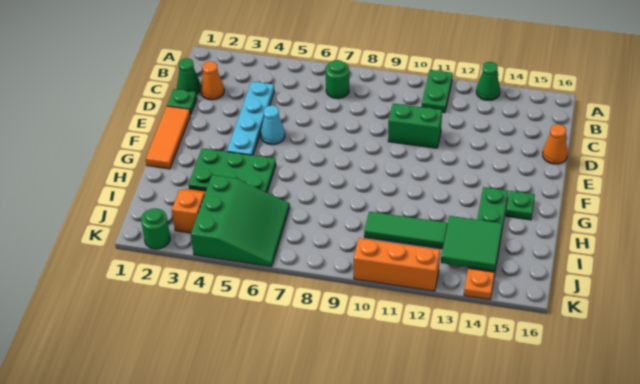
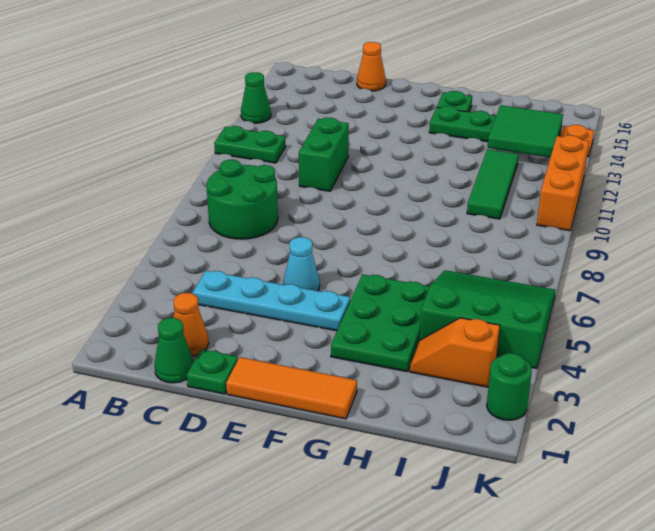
green round brick B7 level 1 -> green round brick B7:C8 level 1

